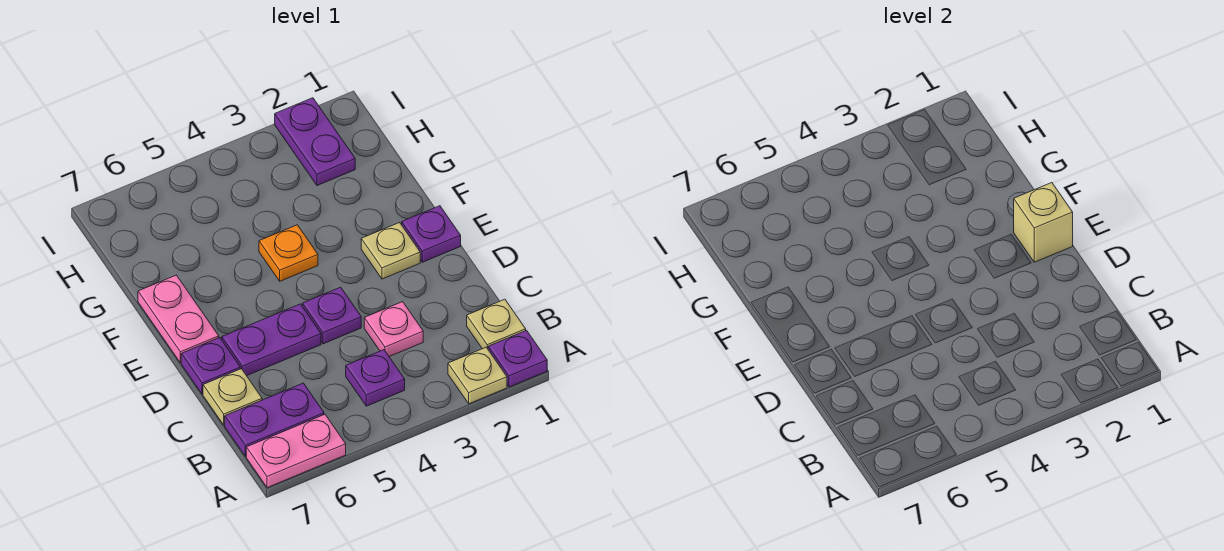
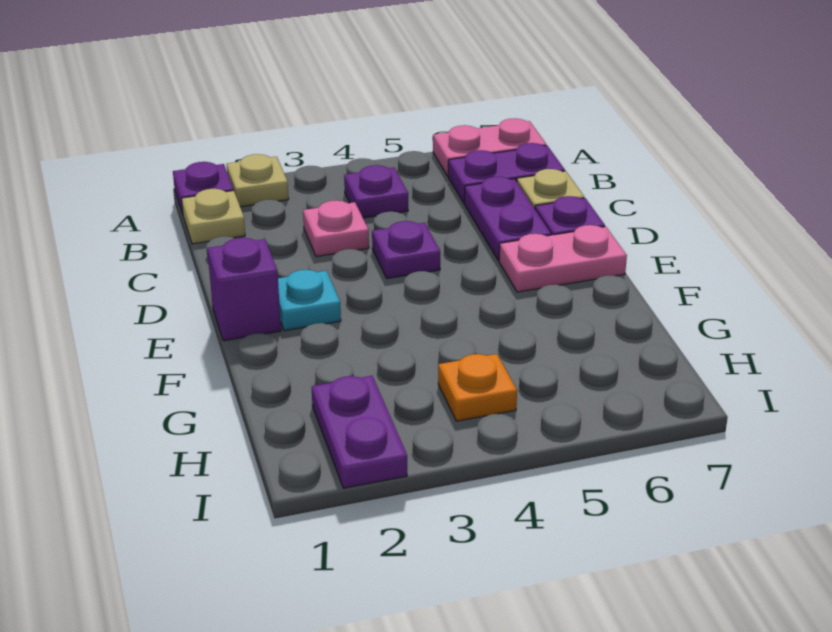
purple plate D5:D6 level 1 -> purple plate C6:D6 level 1
purple plate E1 level 1 -> purple brick E1 level 1
tan brick E1 level 2 -> none
tan plate E2 level 1 -> cyan plate E2 level 1
pink plate E7:F7 level 1 -> pink plate E6:E7 level 1
orange plate F4 level 1 -> orange plate H4 level 1

